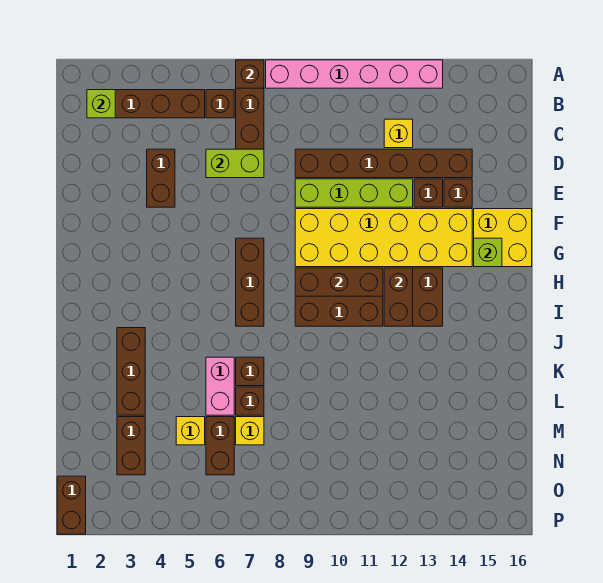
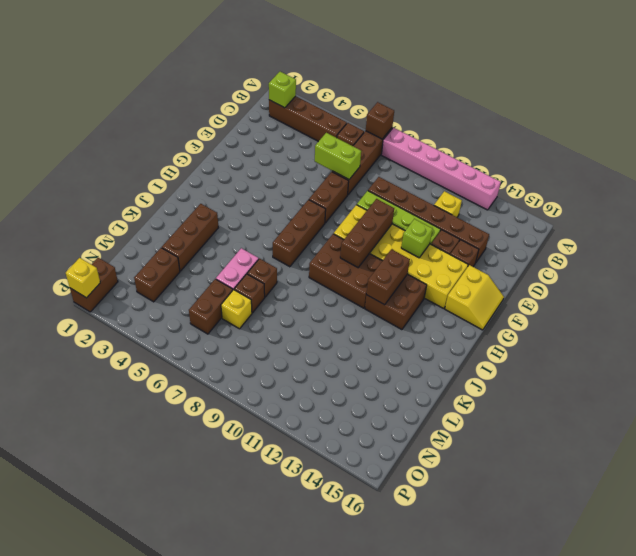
brown brick D4:E4 level 1 -> brown brick E7:F7 level 1
yellow brick F15:G16 level 1 -> yellow slope F15:G16 level 1 top 15
lime brick G15 level 2 -> lime brick F12 level 2
brown brick H9:H11 level 2 -> brown brick F10:H10 level 2
yellow brick M5 level 1 -> yellow brick P1 level 2

